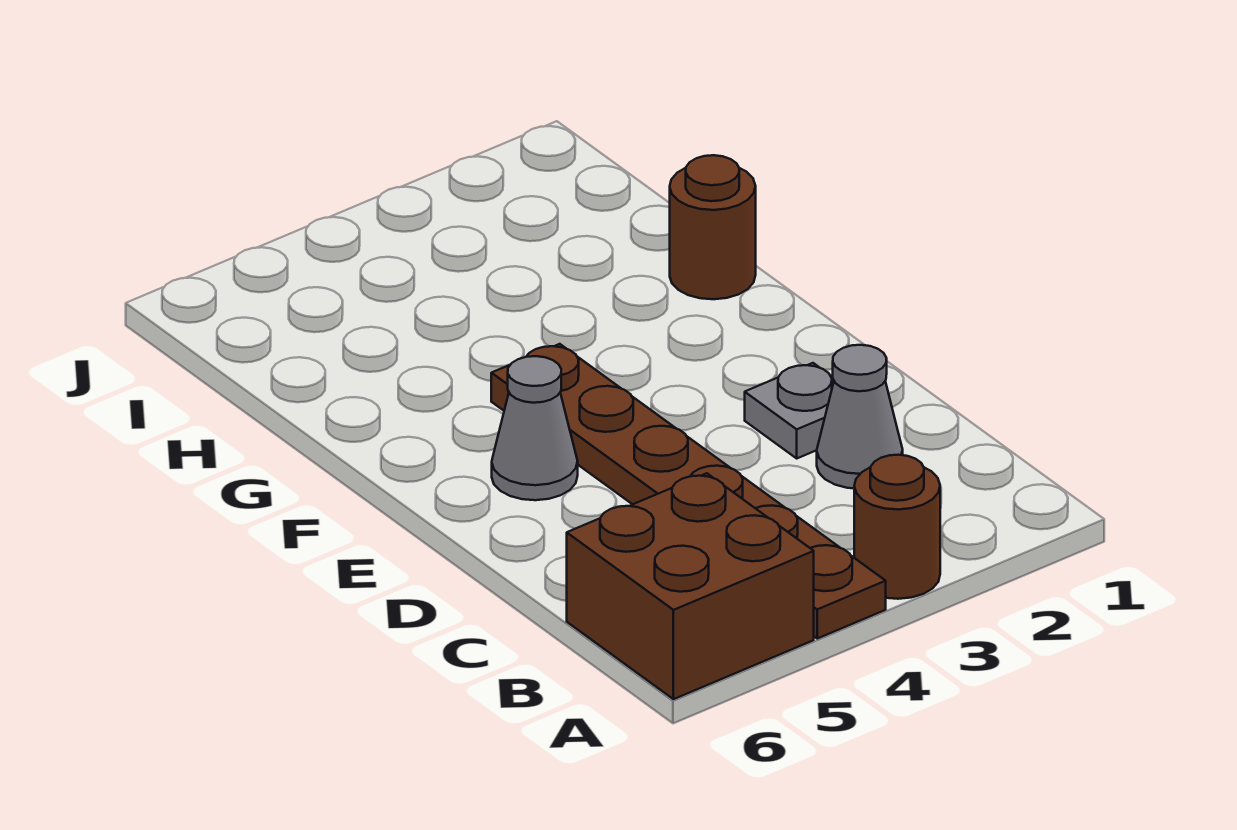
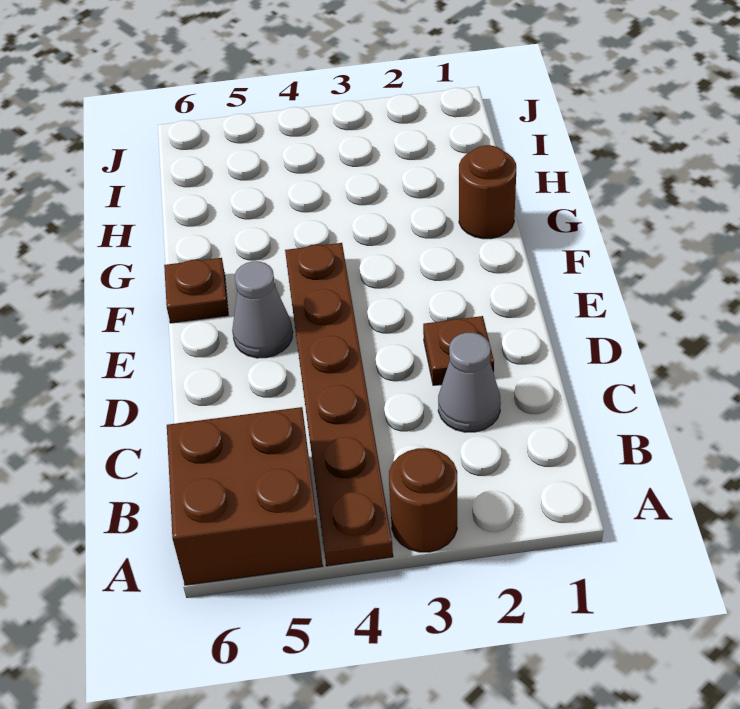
grey plate D2 level 1 -> brown plate D2 level 1
none -> brown plate F6 level 1

